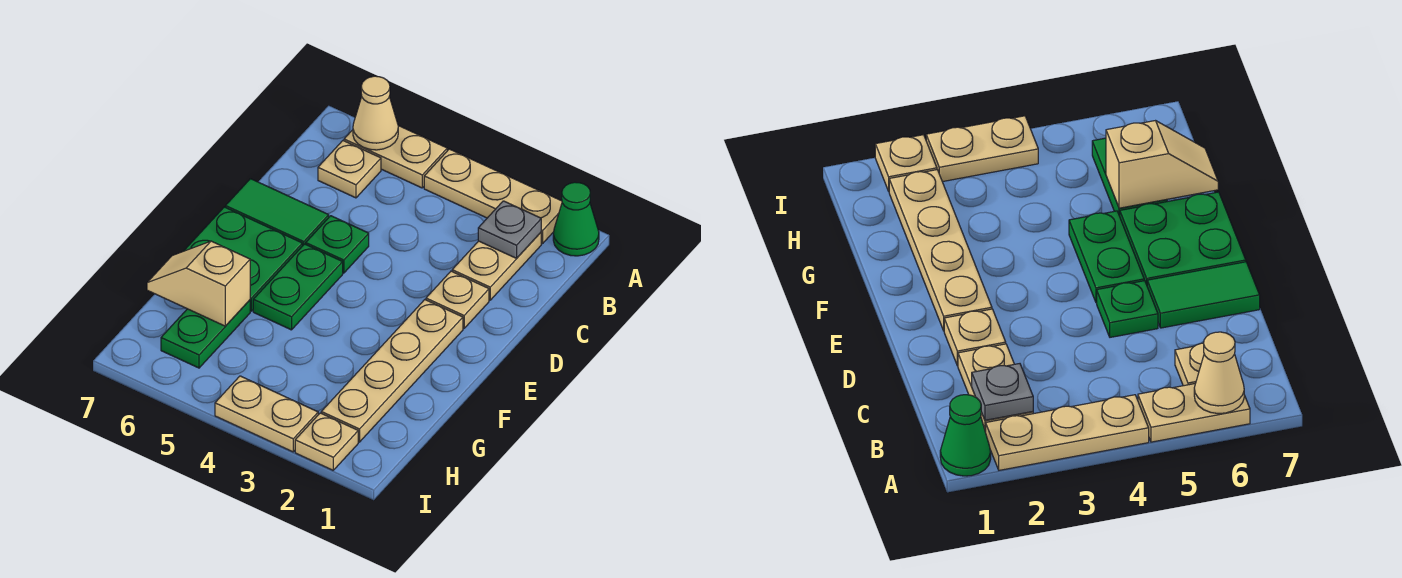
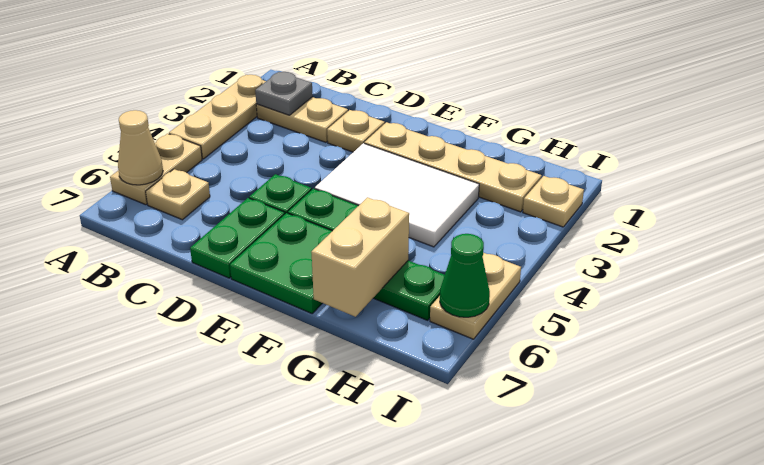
green cone A1 level 1 -> green cone I6 level 2
green tile D6:D7 level 1 -> green plate D6:D7 level 1
none -> white tile E3:G4 level 1
tan slope G6:G7 level 2 top 6 -> tan brick G6:G7 level 2
tan plate I3:I4 level 1 -> tan plate I5:I6 level 1

